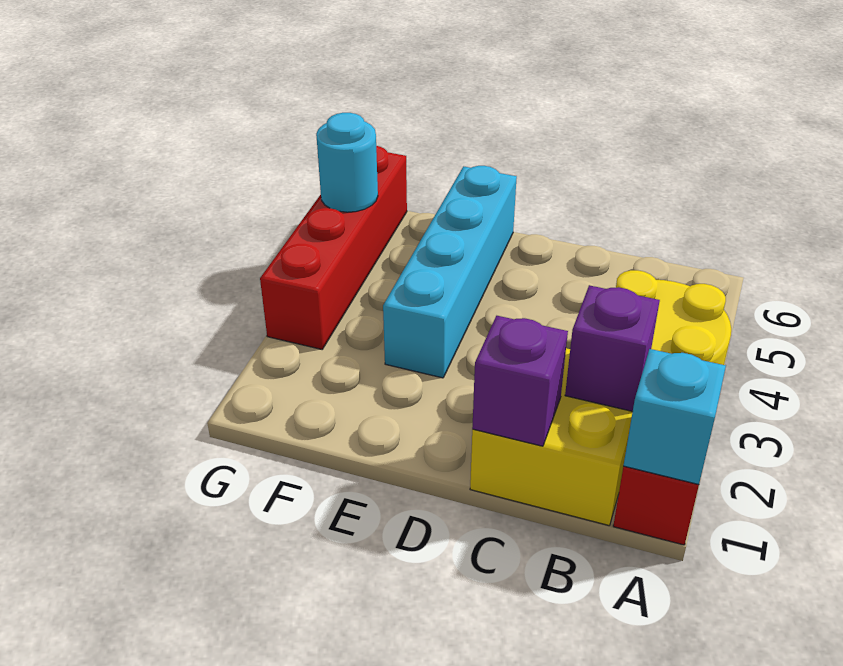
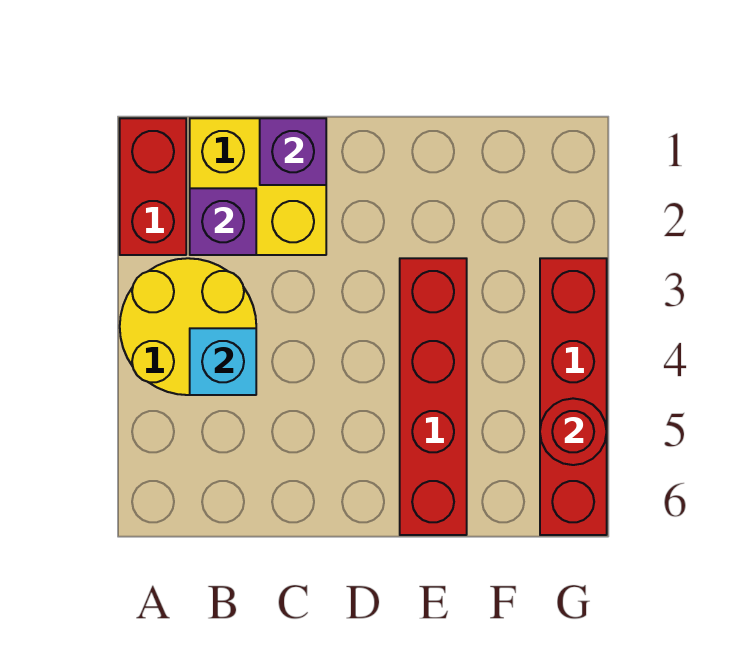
cyan brick A1 level 2 -> cyan brick B4 level 2
cyan brick E3:E6 level 1 -> red brick E3:E6 level 1
cyan round brick G5 level 2 -> red round brick G5 level 2

